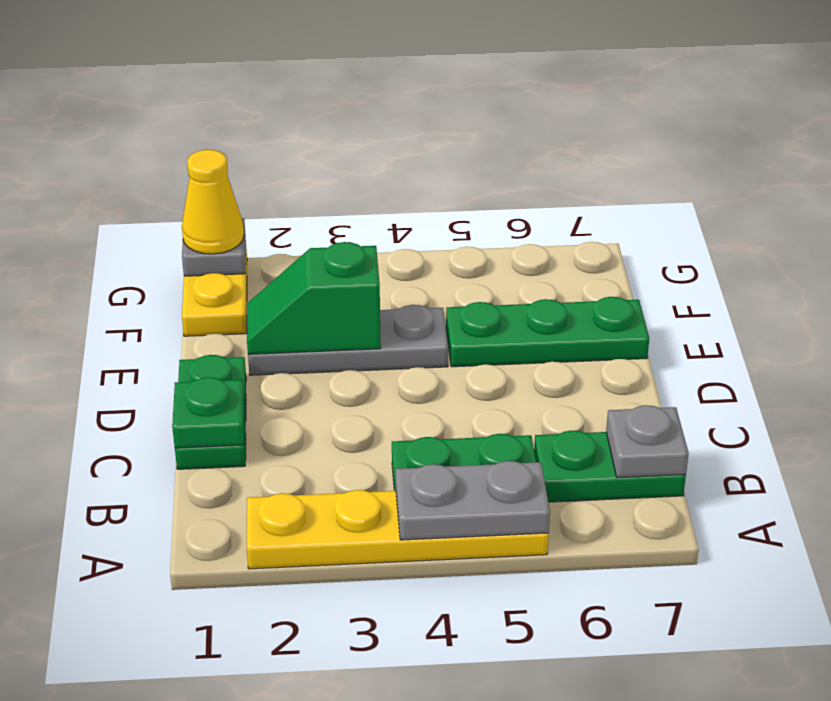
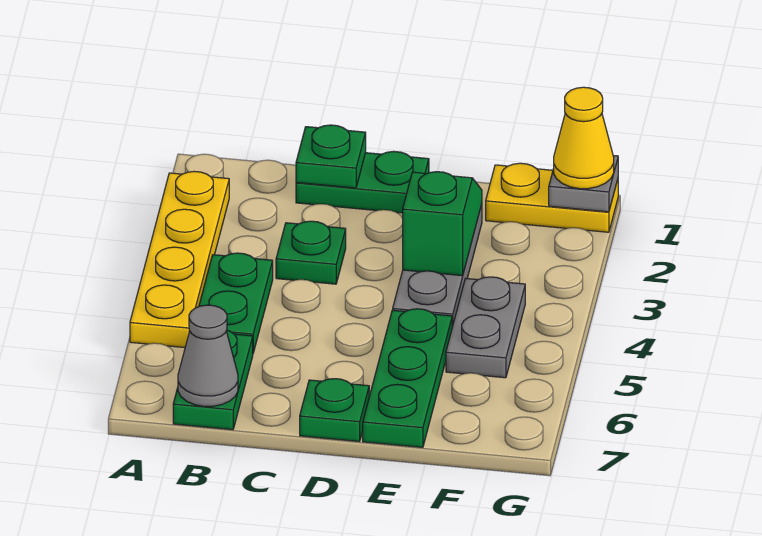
grey plate A4:A5 level 2 -> grey plate F4:F5 level 1
grey plate B7 level 2 -> grey cone B7 level 2
none -> green plate C3 level 1
none -> green plate D7 level 1

